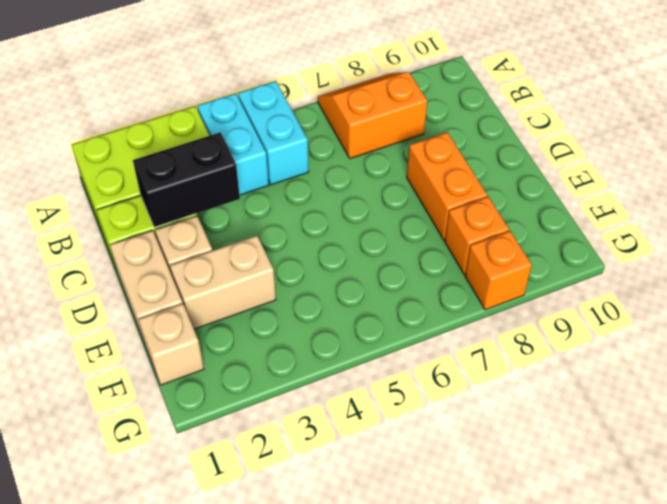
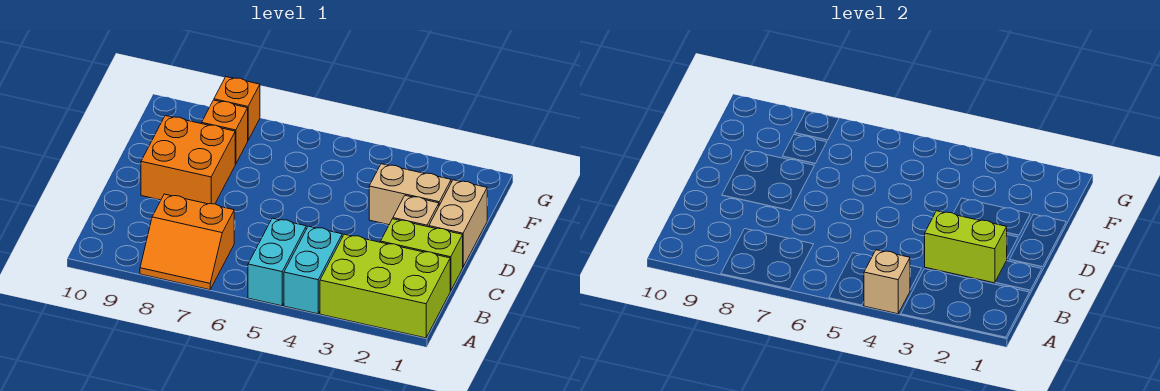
black brick C2:C3 level 2 -> lime brick C2:C3 level 2
orange brick D8:E8 level 1 -> orange brick D8:E9 level 1
tan brick F1 level 1 -> tan brick A4 level 2

